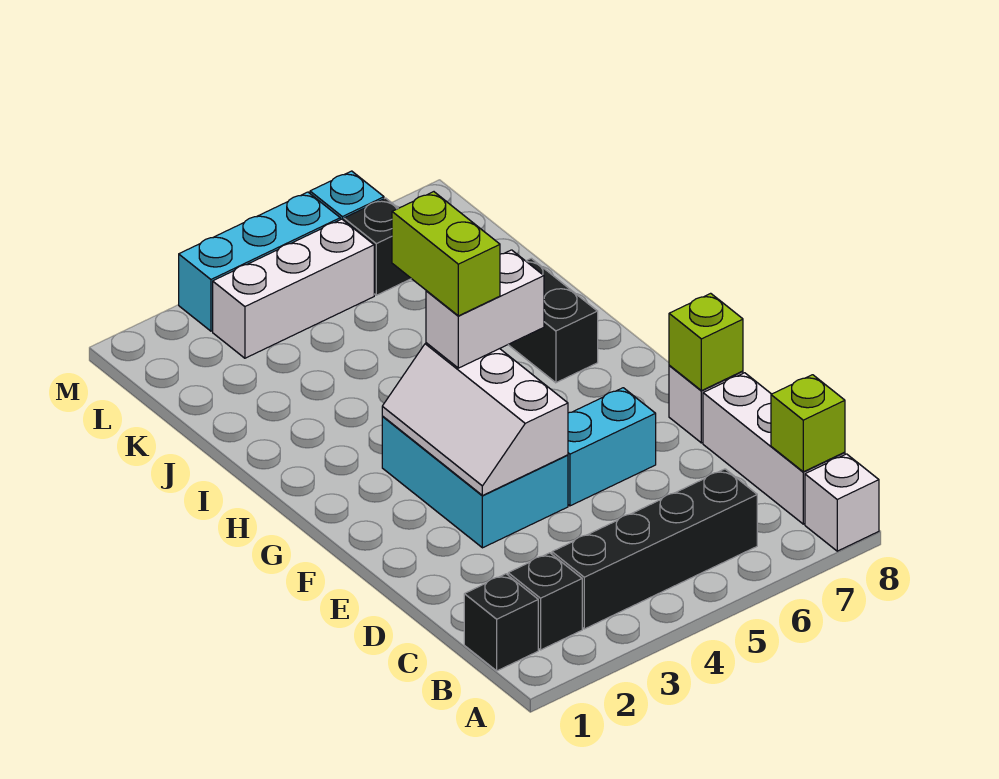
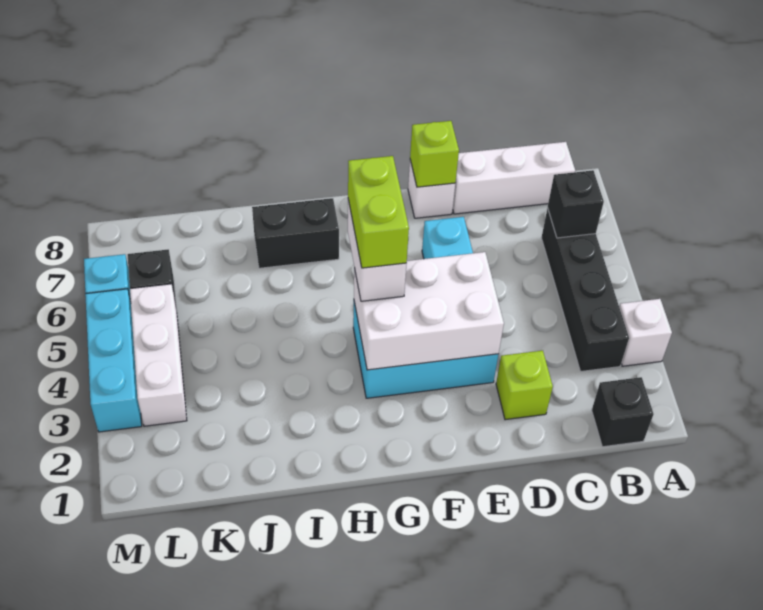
white brick A8 level 1 -> white brick A3 level 1
black brick B2 level 1 -> black brick B6 level 2
lime brick B8 level 2 -> lime brick D2 level 1
white slope E3:G4 level 2 top 4 -> white brick E3:G4 level 2
lime brick G4:H4 level 4 -> lime brick G4:G5 level 4

